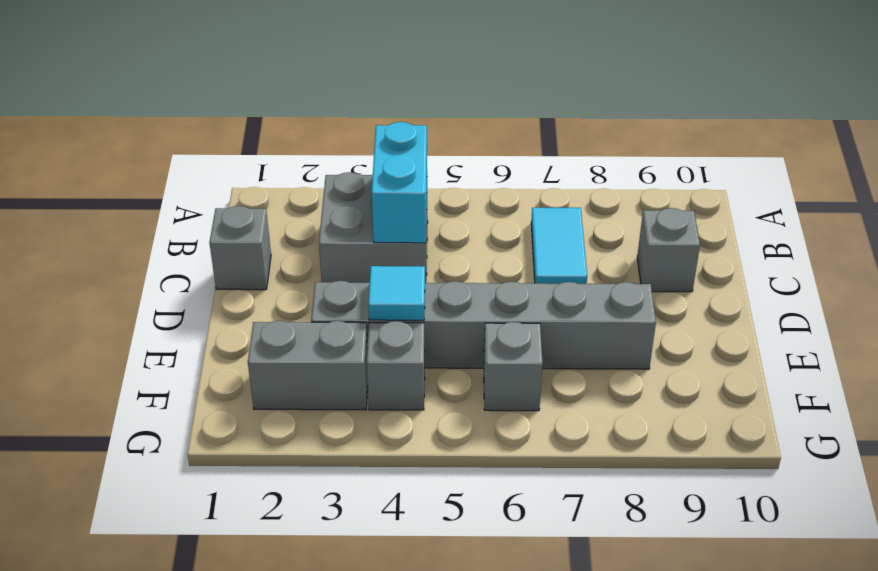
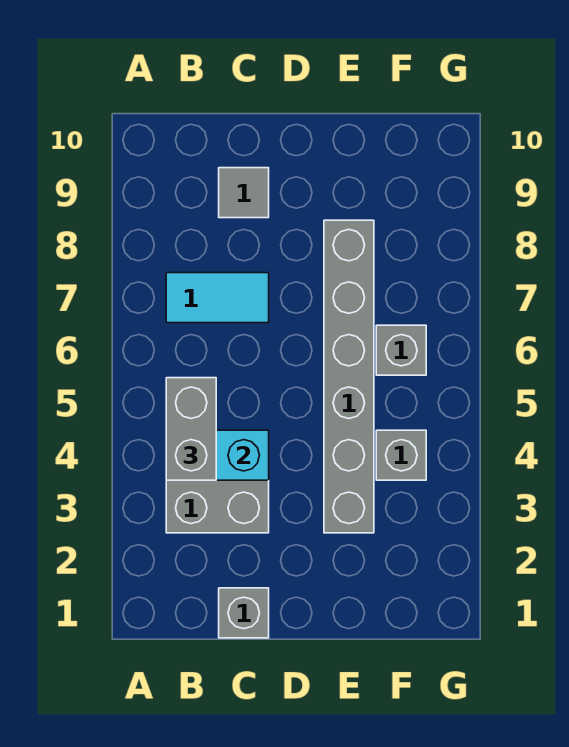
grey brick C9 level 1 -> grey tile C9 level 1
cyan tile E4 level 2 -> none
grey brick F2:F3 level 1 -> grey brick B4:B5 level 3

